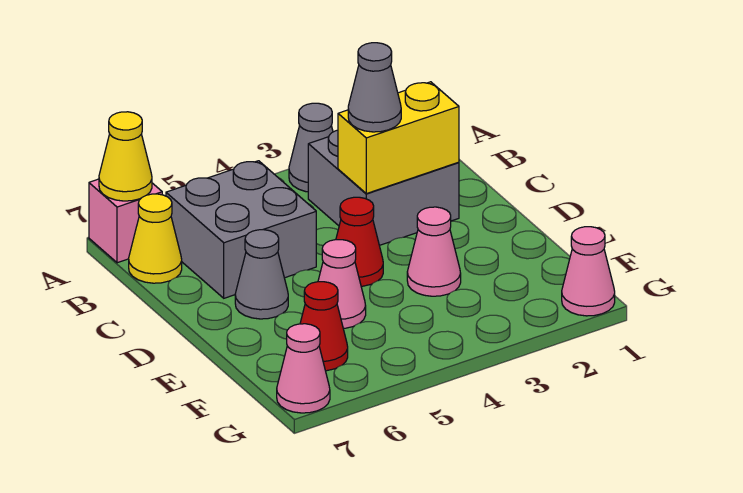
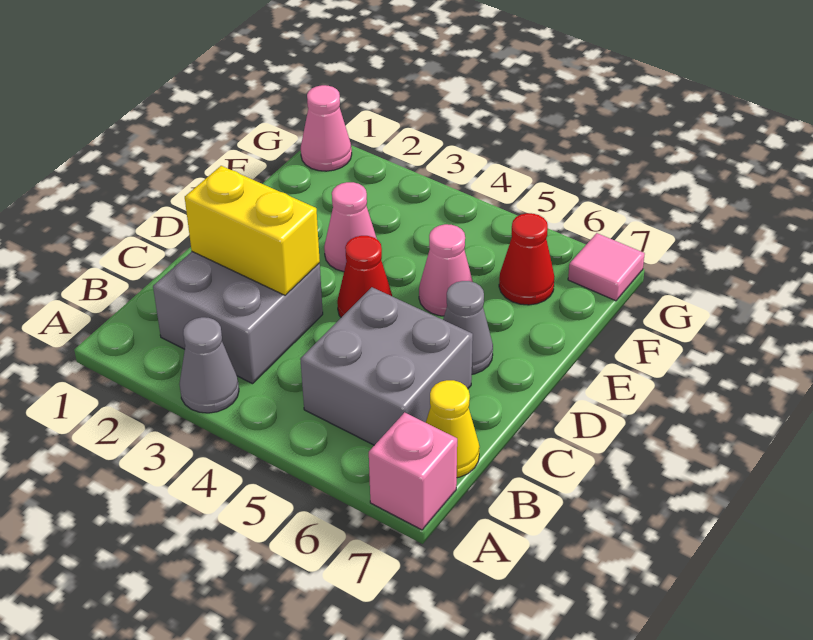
yellow cone A7 level 2 -> none
grey cone C3 level 3 -> none
pink cone G7 level 1 -> pink tile G7 level 1

